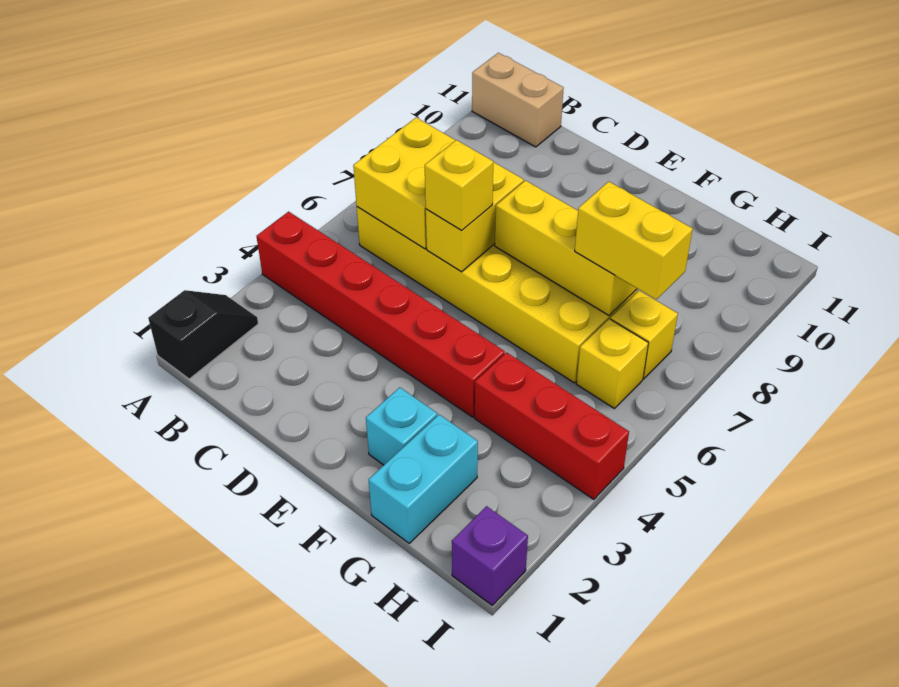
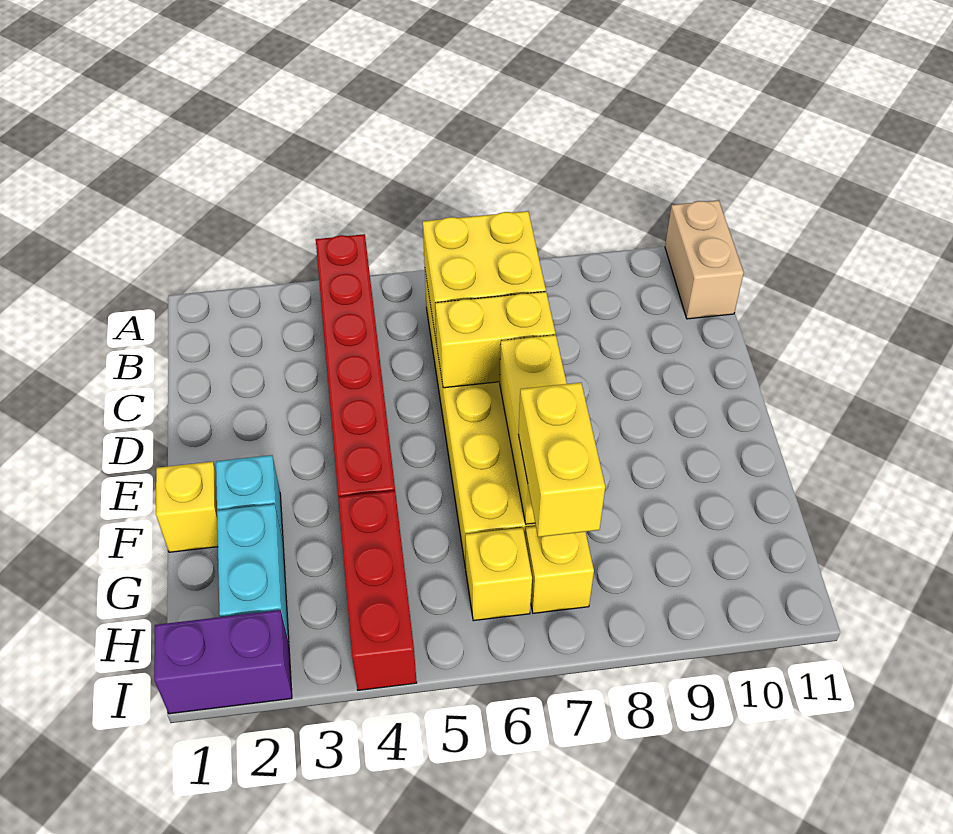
black slope A1:A2 level 1 top 1 -> none
yellow brick D6 level 3 -> yellow brick F1 level 1
cyan brick G1:G2 level 1 -> cyan brick G2:H2 level 1
purple brick I1 level 1 -> purple brick I1:I2 level 1

